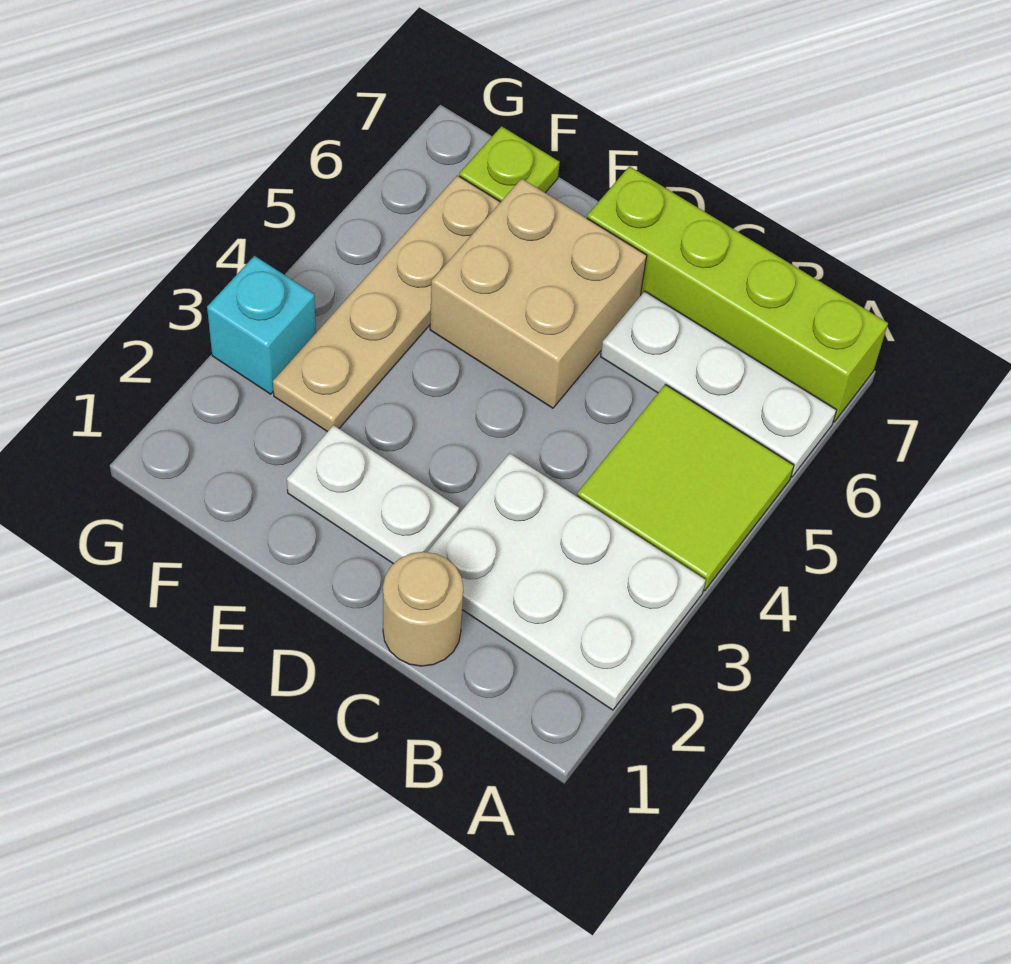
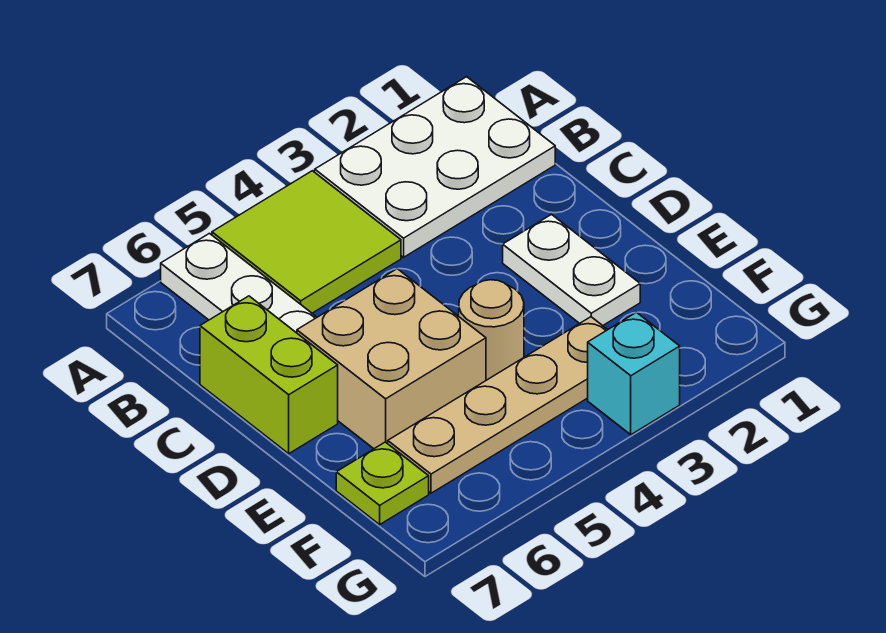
white plate A2:C3 level 1 -> white plate A1:B3 level 1
lime brick A7:D7 level 1 -> lime brick C7:D7 level 1
tan round brick C1 level 1 -> tan round brick E4 level 1

